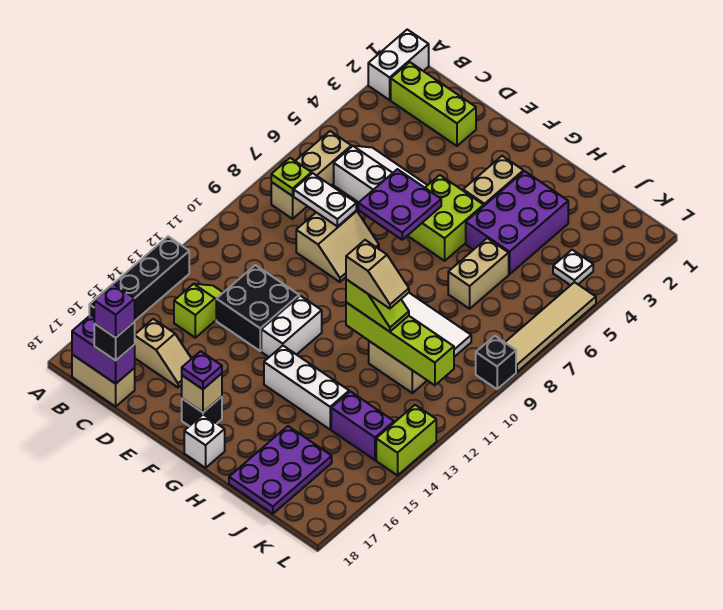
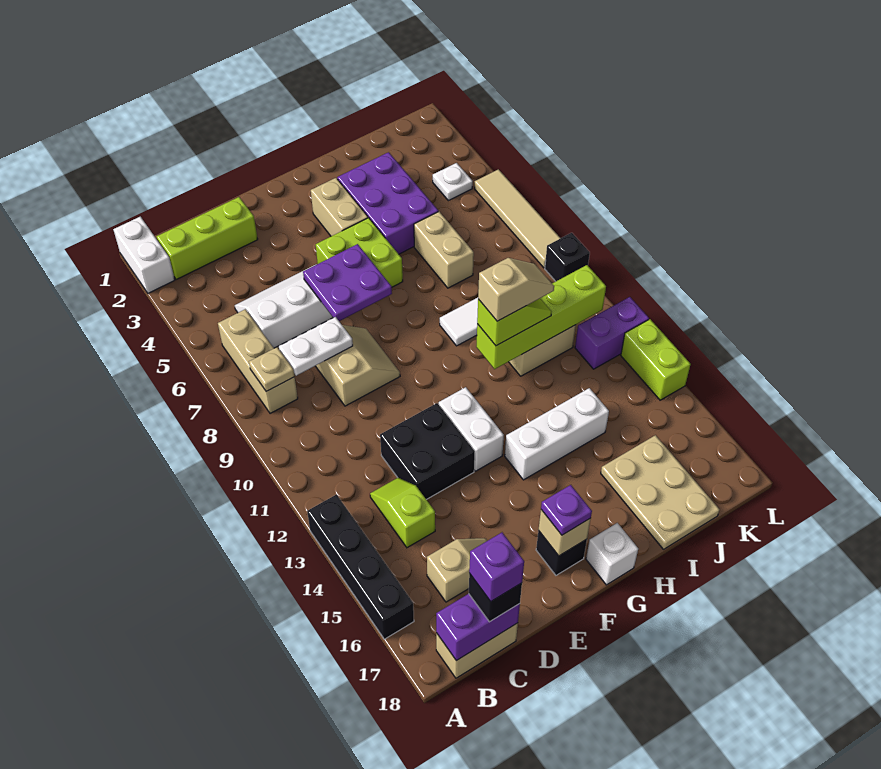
lime plate B8 level 2 -> tan plate B8 level 2
purple plate I16:J18 level 1 -> tan plate I16:J18 level 1
purple brick J14:K14 level 1 -> purple brick K12:L12 level 1

